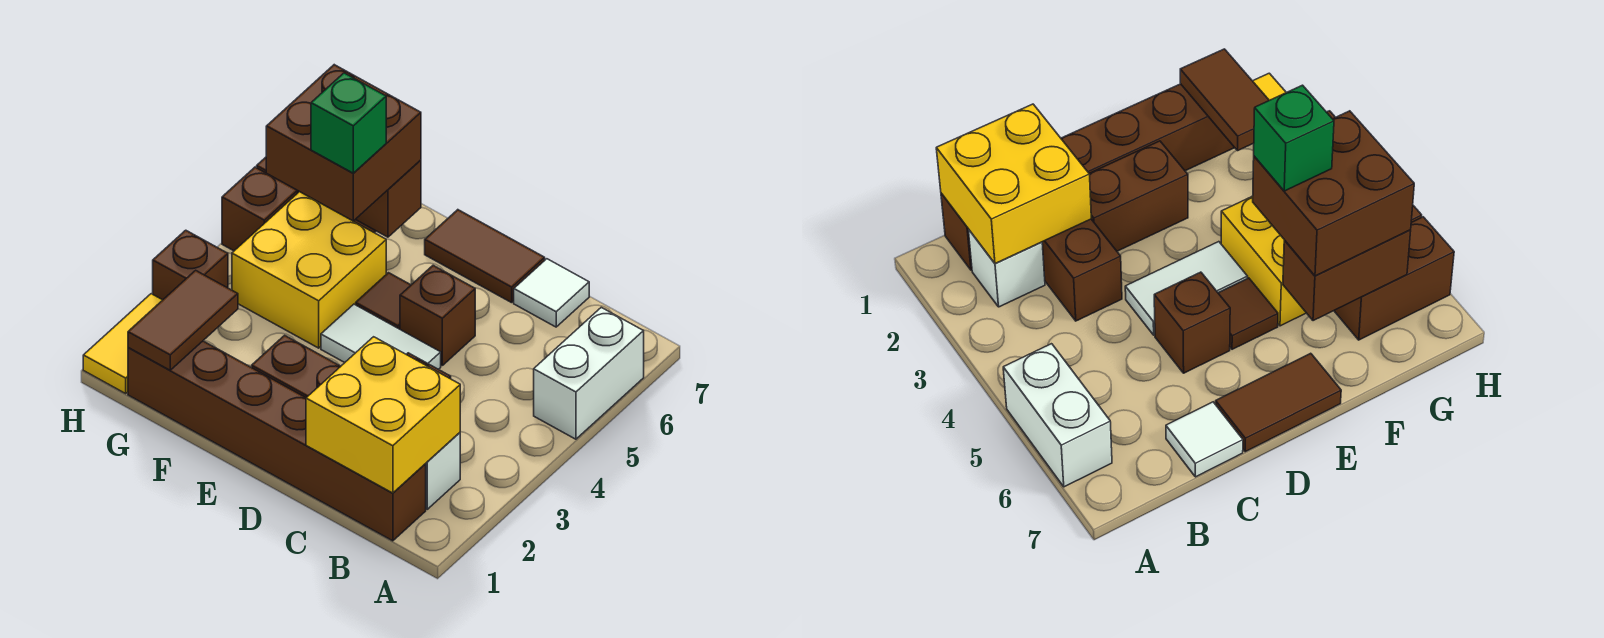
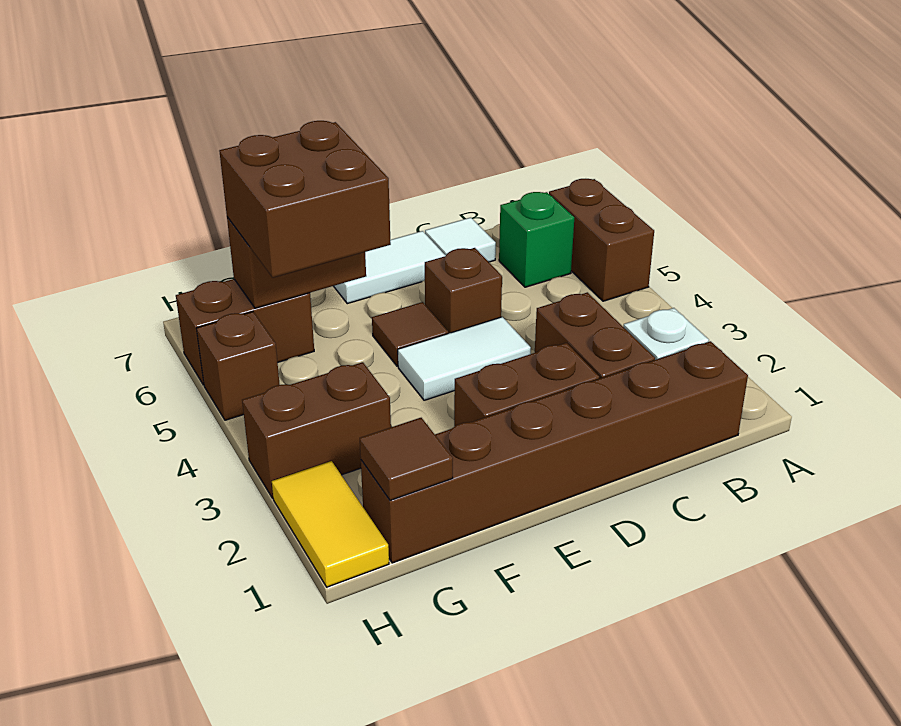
white brick A5:A6 level 1 -> brown brick A5:A6 level 1
yellow brick B1:C2 level 2 -> none
brown tile D7:E7 level 1 -> white tile D7:E7 level 1
yellow brick F4:G5 level 1 -> none
green brick F5 level 4 -> green brick B6 level 1
brown tile G1:G2 level 2 -> brown tile G1 level 2
brown brick H3 level 1 -> brown brick G3:H3 level 1

